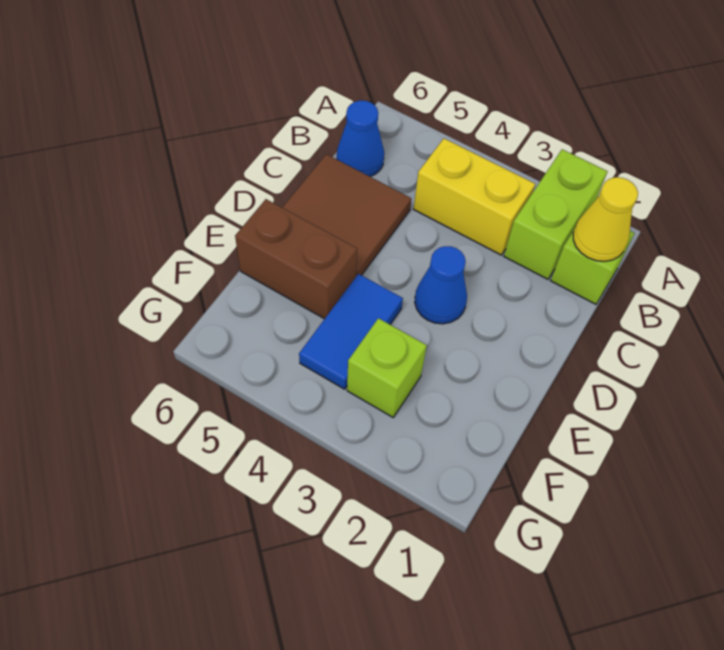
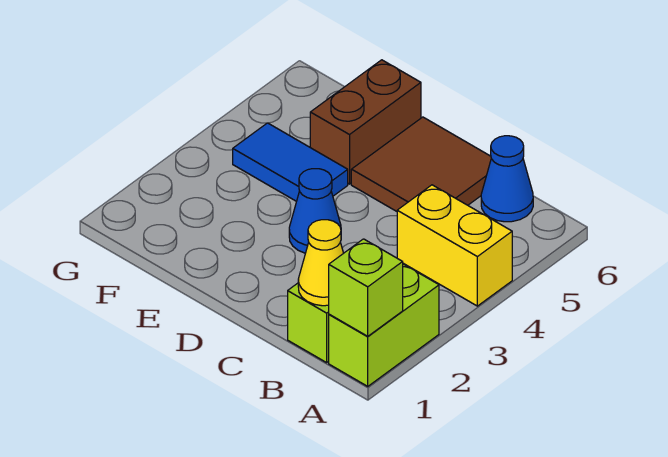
lime brick A2:B2 level 1 -> lime brick A1:A2 level 1
yellow brick B3:B4 level 1 -> yellow brick A4:B4 level 1
lime brick F3 level 1 -> lime brick A1 level 2

